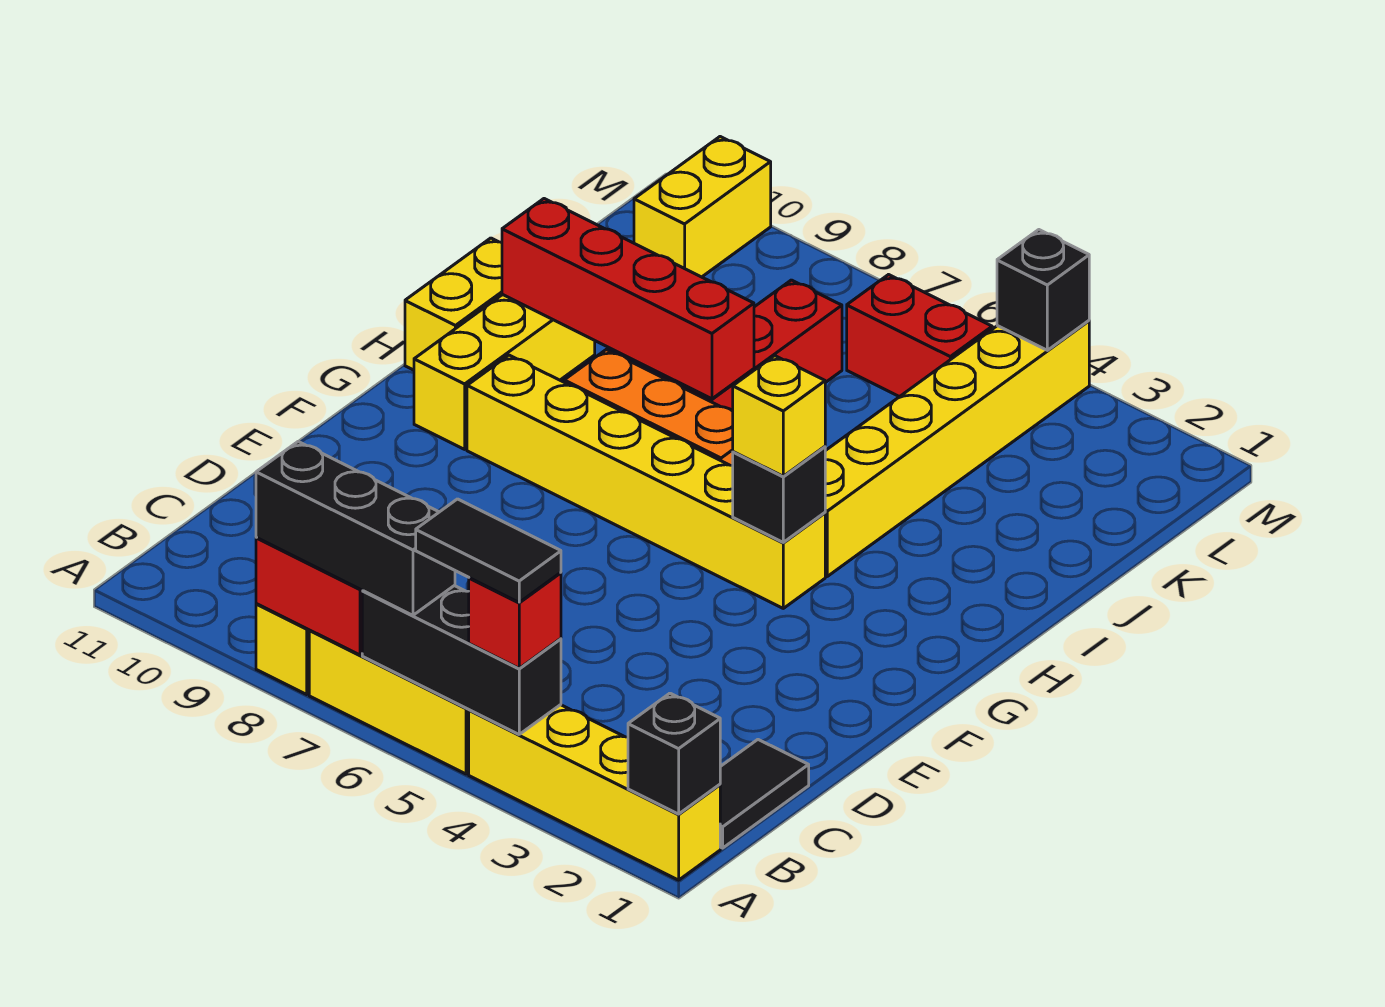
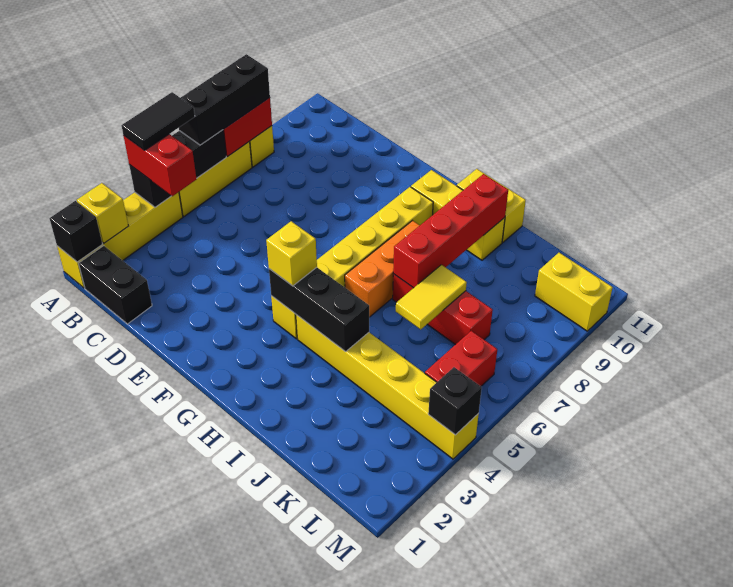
none -> yellow brick A2 level 2
red brick A4 level 3 -> red brick A4:B4 level 3
black tile B1:C1 level 1 -> black brick B1:C1 level 1
black brick G4 level 2 -> black brick G4:I4 level 2
none -> yellow tile J6:J7 level 2

